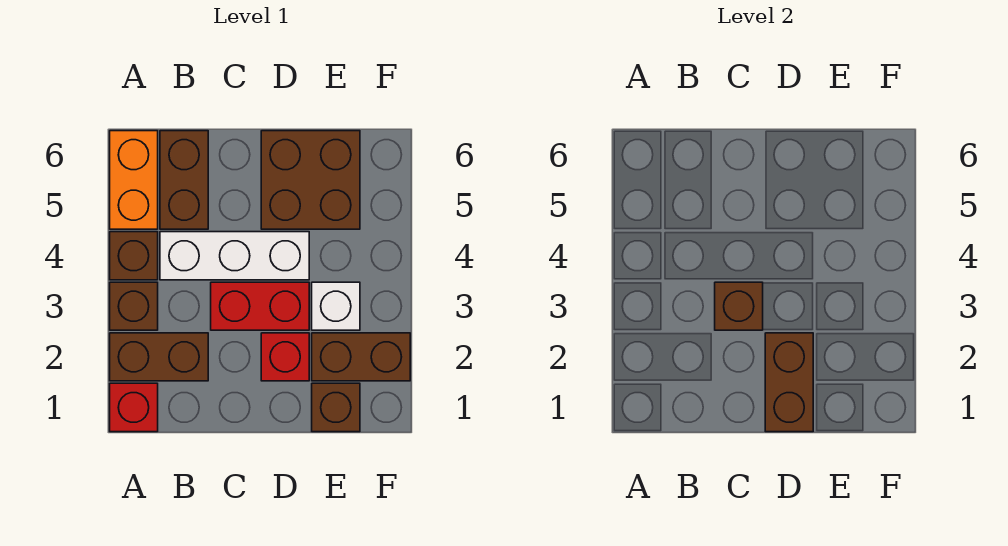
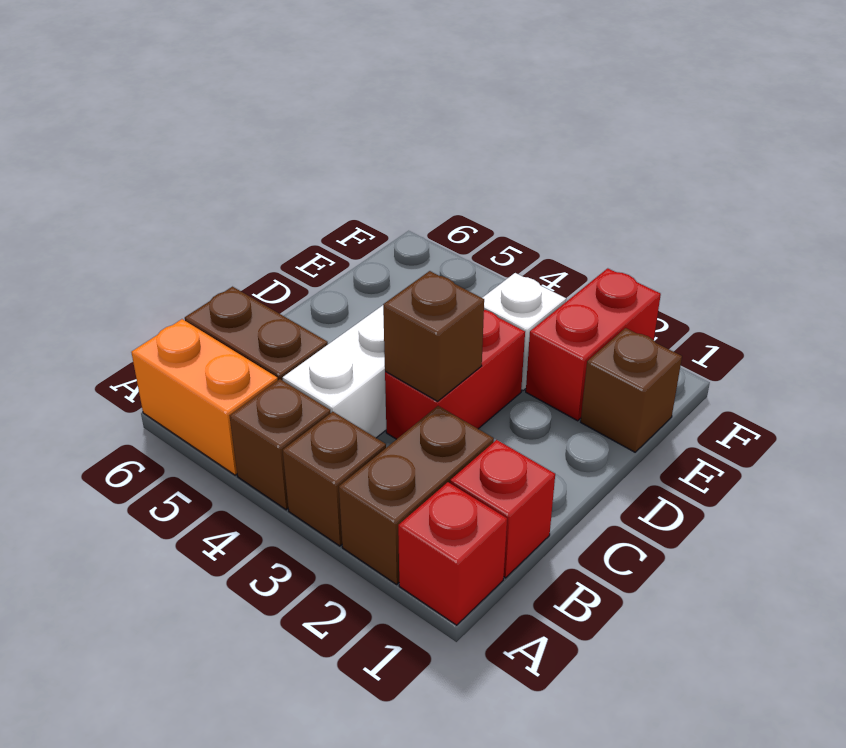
brown brick D1:D2 level 2 -> none
red brick D2 level 1 -> red brick B1 level 1
brown brick D5:E6 level 1 -> none
brown brick E2:F2 level 1 -> red brick E2:F2 level 1

